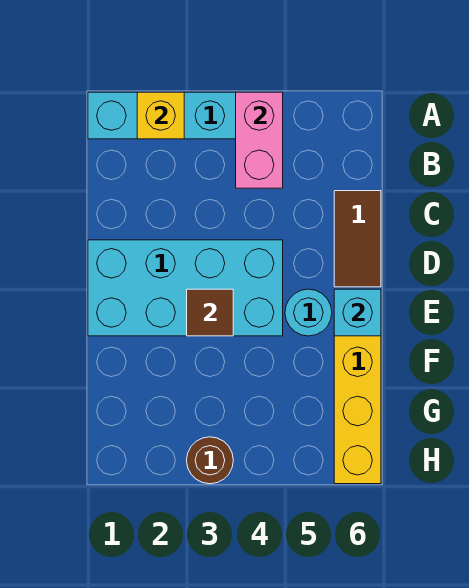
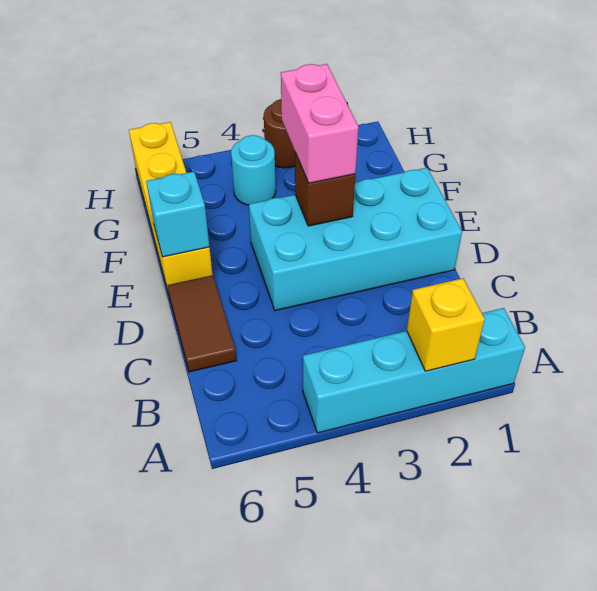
pink brick A4:B4 level 2 -> pink brick E3:F3 level 3
brown tile E3 level 2 -> brown brick E3 level 2
cyan round brick E5 level 1 -> cyan round brick G4 level 1

